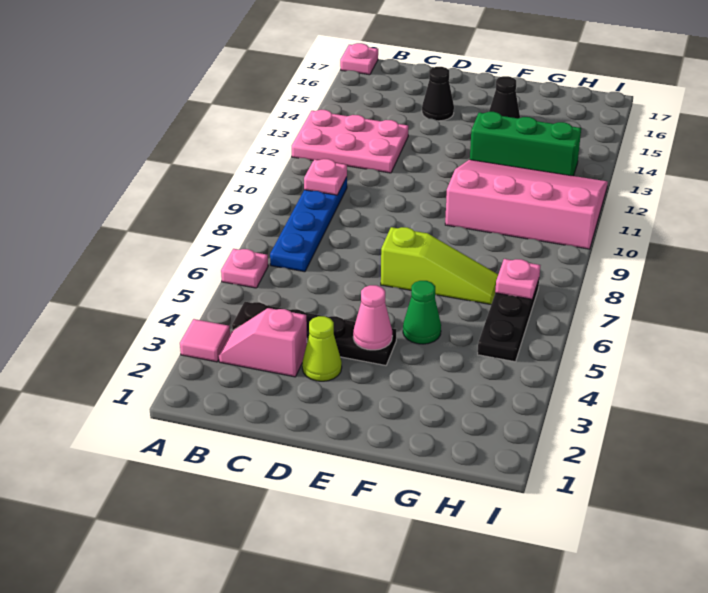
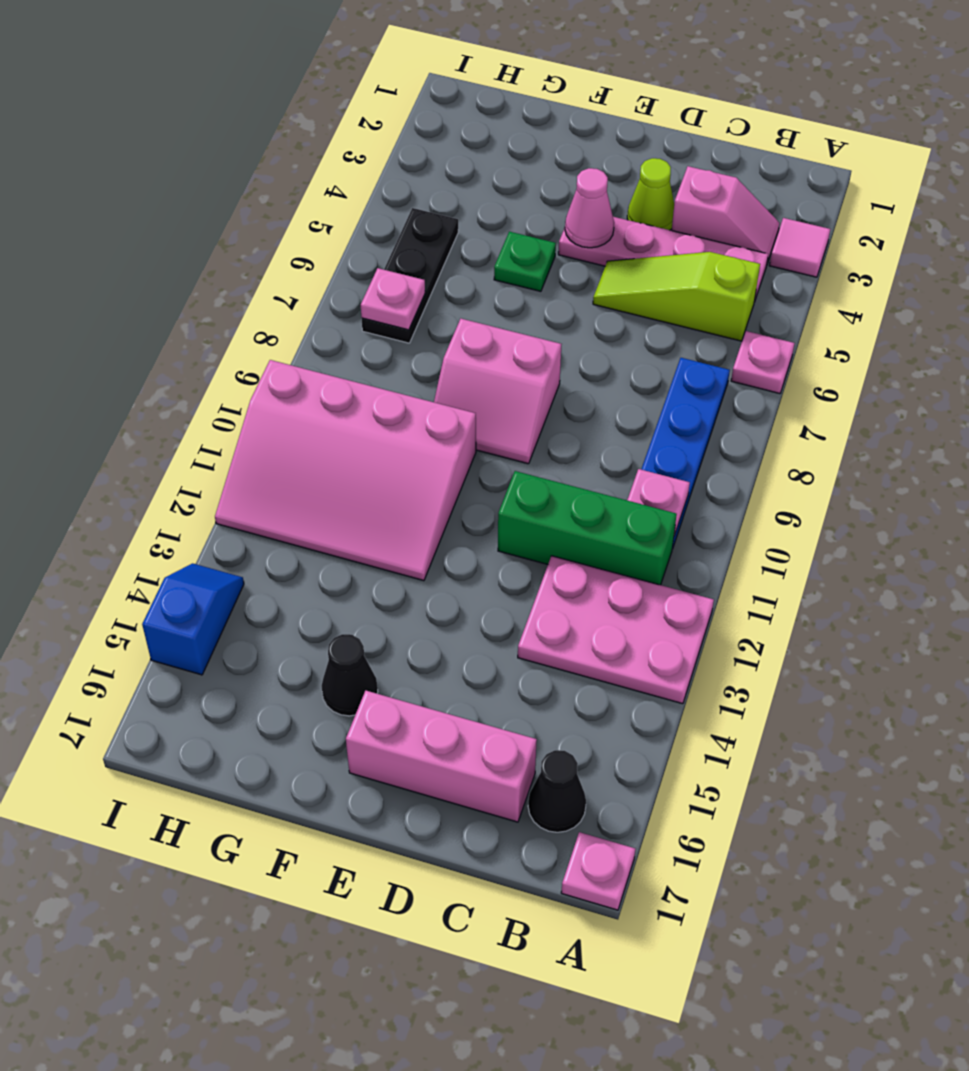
black plate B4:E4 level 1 -> pink plate B4:E4 level 1
none -> pink brick C16:E16 level 1
black cone D15 level 1 -> black cone B16 level 1
lime slope E7:G7 level 1 top E -> lime slope B5:D5 level 1 top B
none -> pink slope E8:F9 level 1 top 8
green cone F5 level 1 -> green plate F5 level 1
green brick F13:H13 level 1 -> green brick B11:D11 level 1
none -> blue slope I14:I15 level 1 top 15

